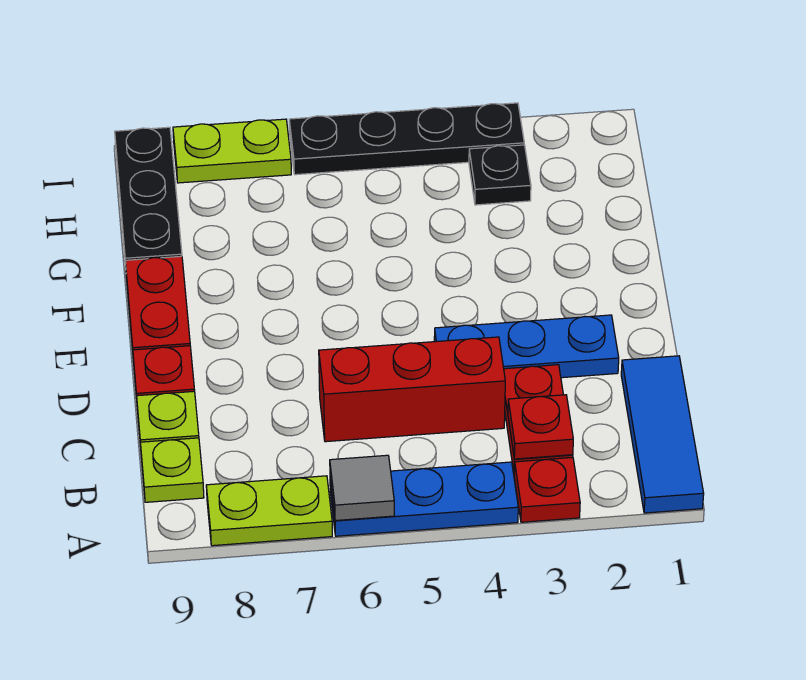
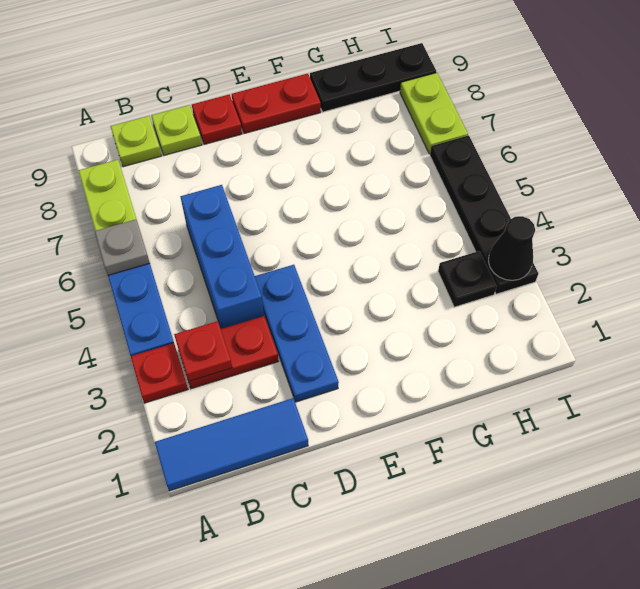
grey tile A6 level 2 -> grey plate A6 level 2
red brick C4:C6 level 1 -> blue brick C4:C6 level 1
none -> black cone I3 level 2

